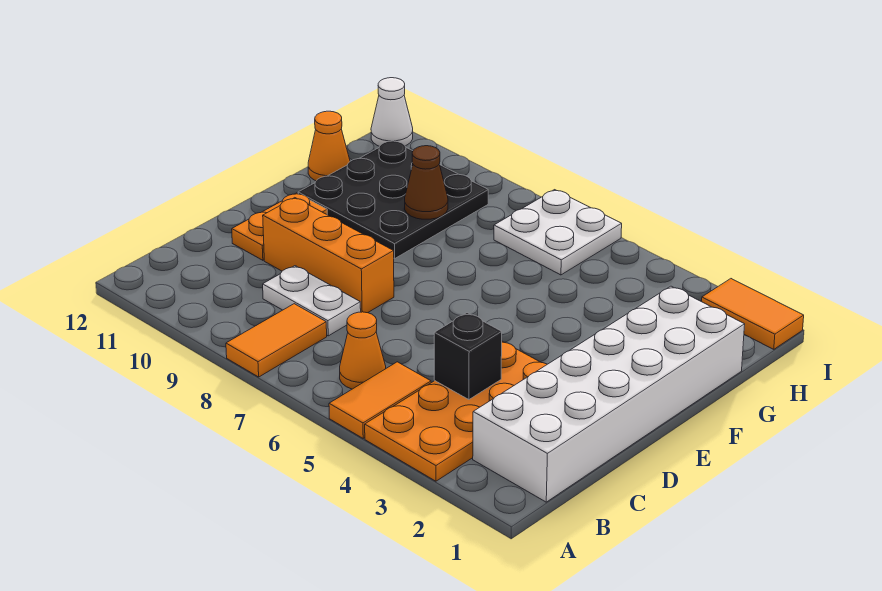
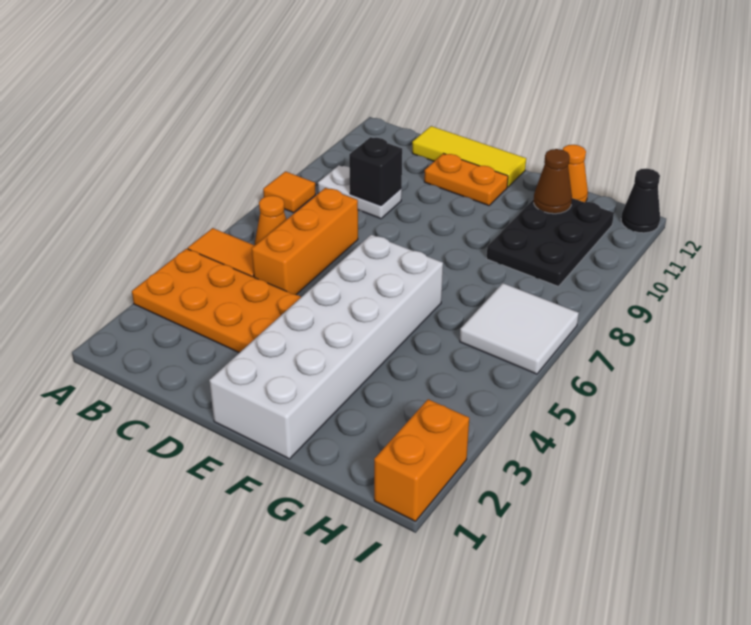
orange tile A8:B8 level 1 -> orange tile A8 level 1
white brick B1:G2 level 1 -> white brick E1:F6 level 1
black brick C4 level 2 -> black brick C9 level 2
white plate C8:C9 level 1 -> white plate B9:C9 level 1
none -> yellow tile C12:E12 level 1
orange brick D8:D10 level 1 -> orange brick C5:C7 level 1
black plate F9:H11 level 1 -> black plate G9:H11 level 1
brown cone G9 level 2 -> brown cone G11 level 2
white plate H6:I7 level 1 -> white tile H6:I7 level 1
orange tile I1:I2 level 1 -> orange brick I1:I2 level 1
white cone I12 level 1 -> black cone I12 level 1

